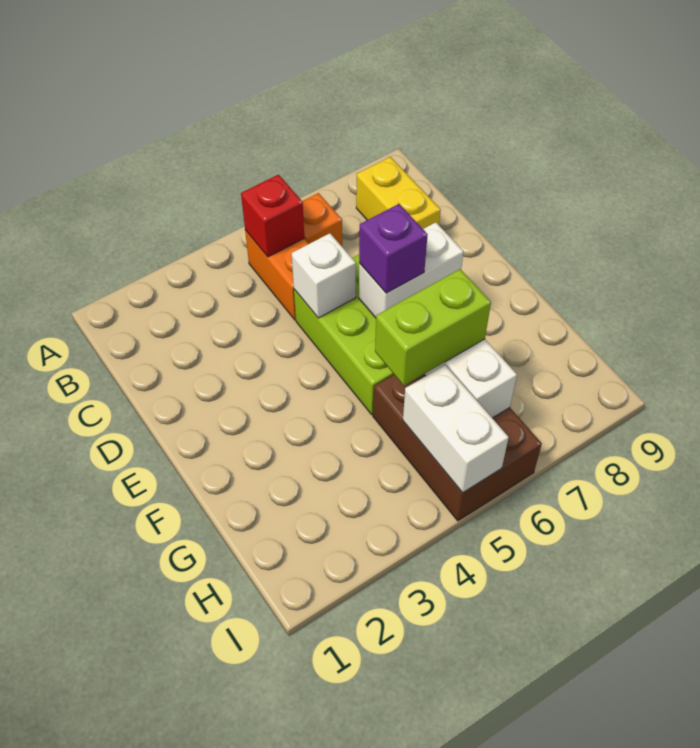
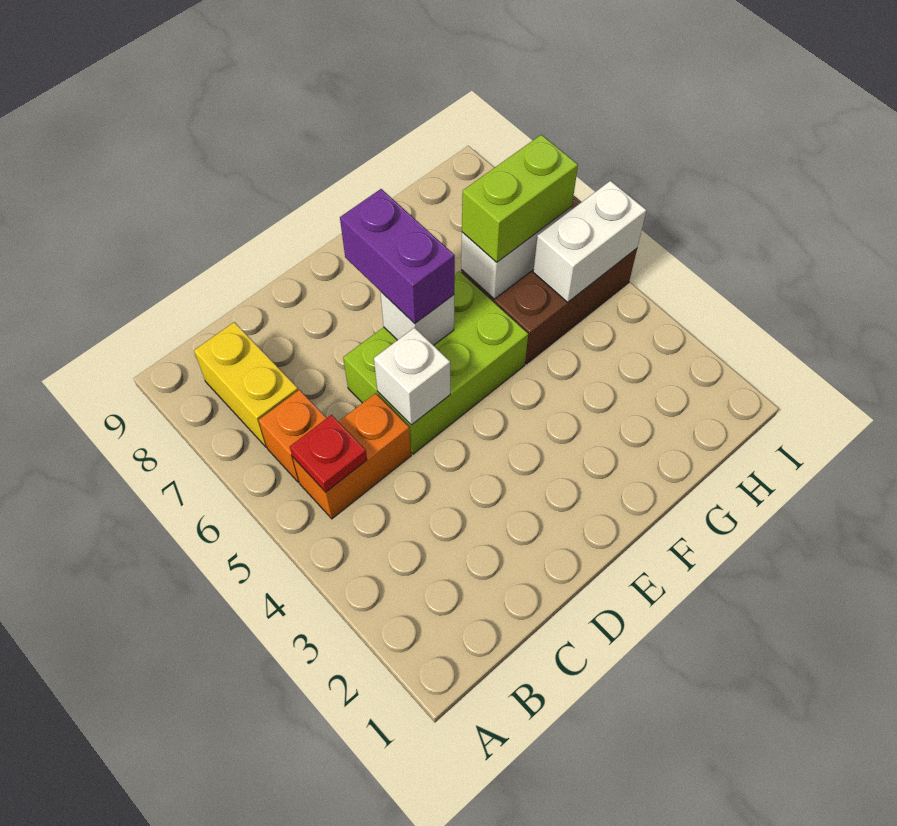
red brick B5 level 2 -> red plate B5 level 2
yellow brick B8:C8 level 1 -> yellow brick B7:B8 level 1
white brick E6:E7 level 2 -> white brick E6 level 2
purple brick E6 level 3 -> purple brick E6:E7 level 3
lime brick G5:G6 level 3 -> lime brick G6:H6 level 3

